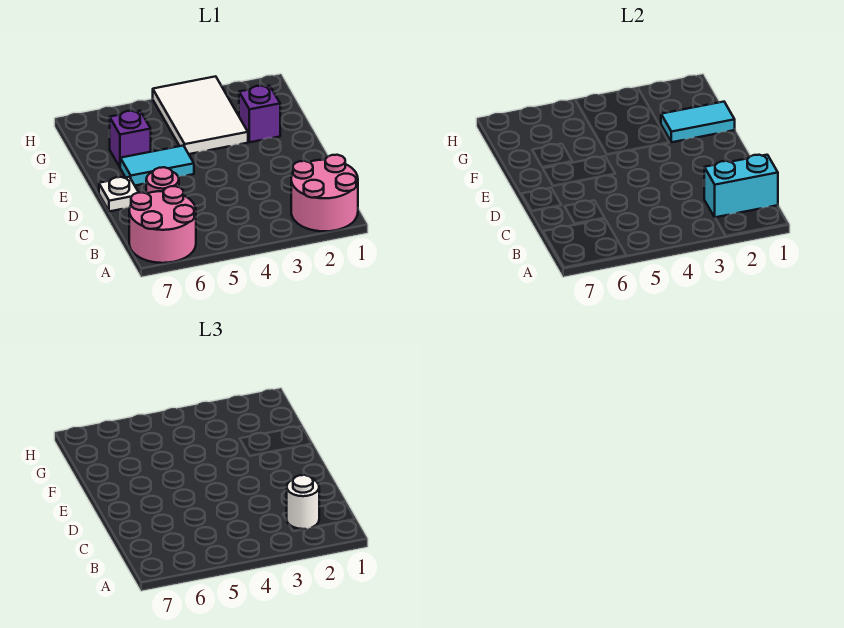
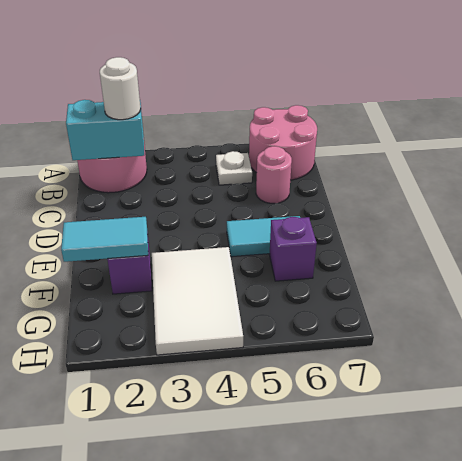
white plate D7 level 1 -> white plate B5 level 1

